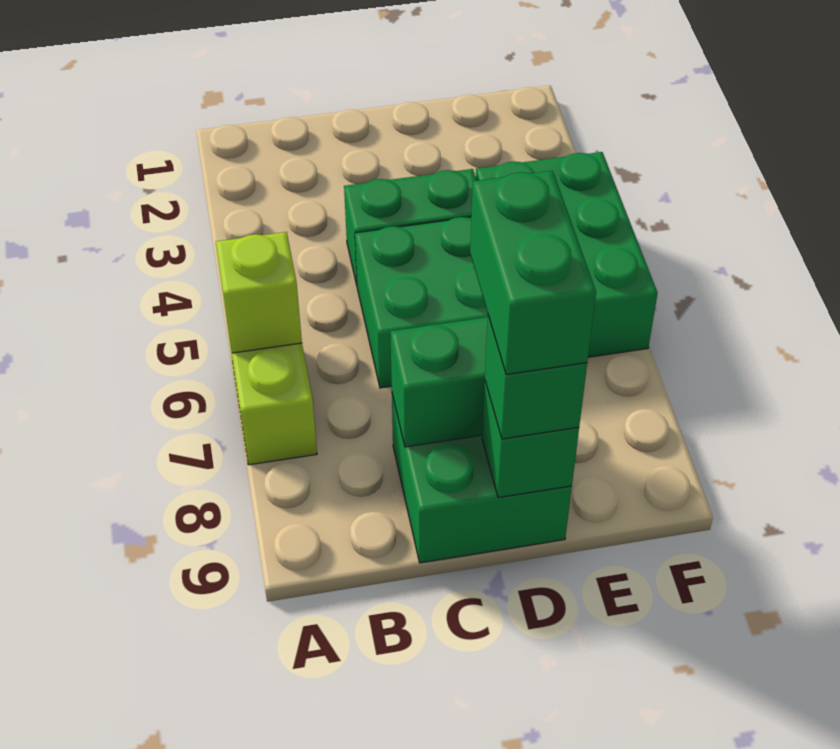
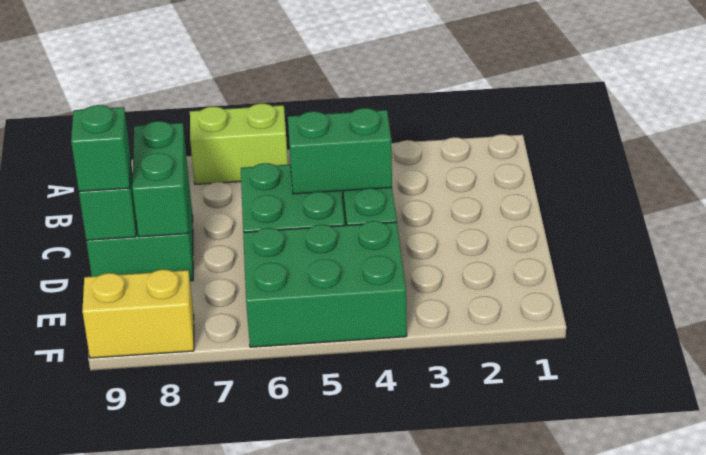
lime brick A6 level 2 -> none
green brick D8:D9 level 4 -> green brick C4:C5 level 2
none -> yellow brick F8:F9 level 1

